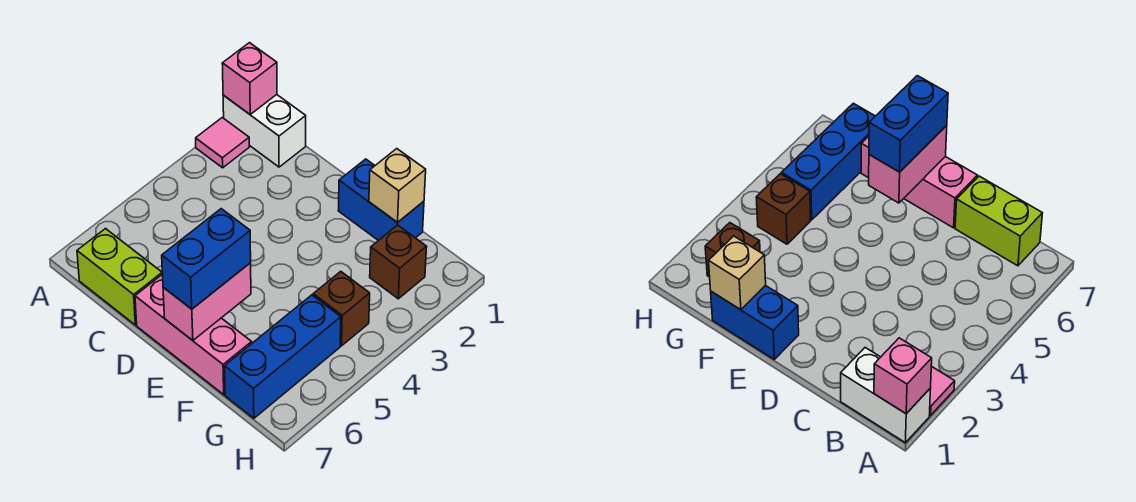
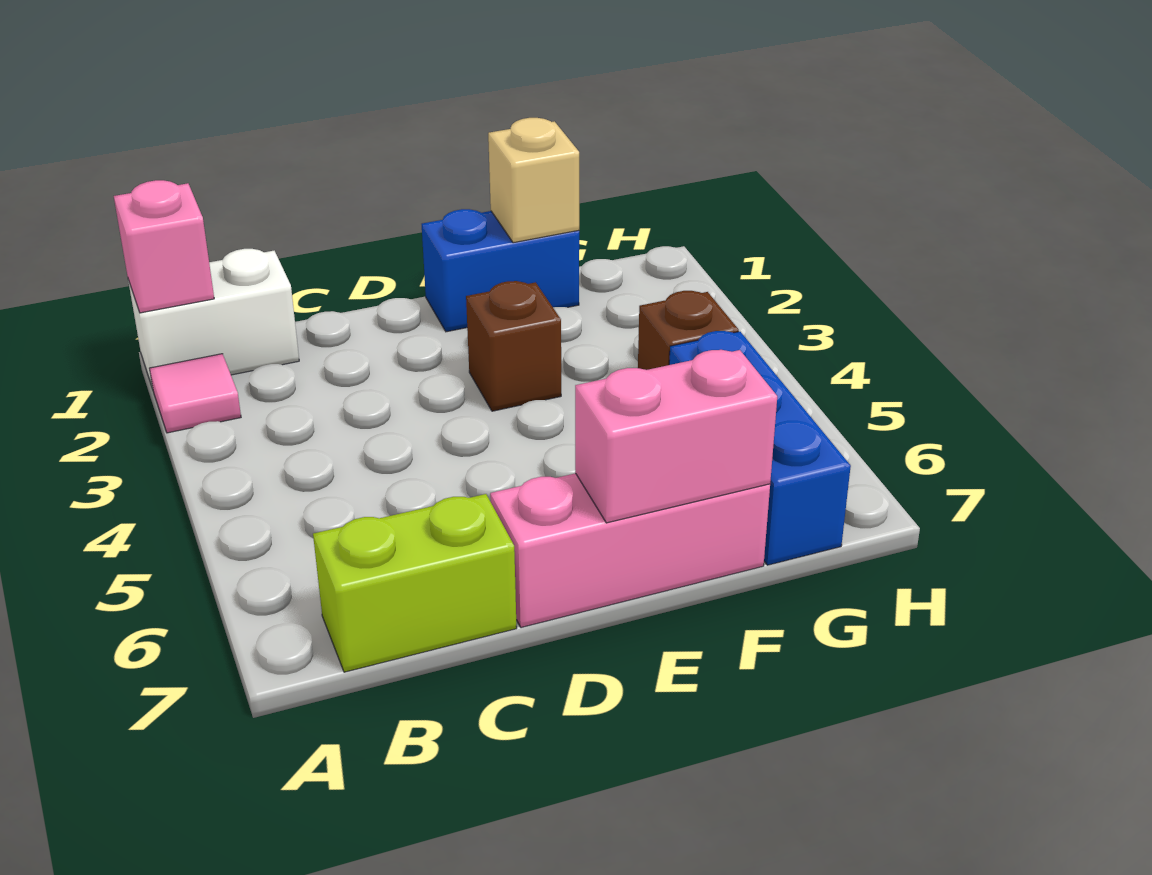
pink brick E6:E7 level 2 -> pink brick E7:F7 level 2
blue brick E6:E7 level 3 -> none
brown brick G2 level 1 -> brown brick E3 level 1

